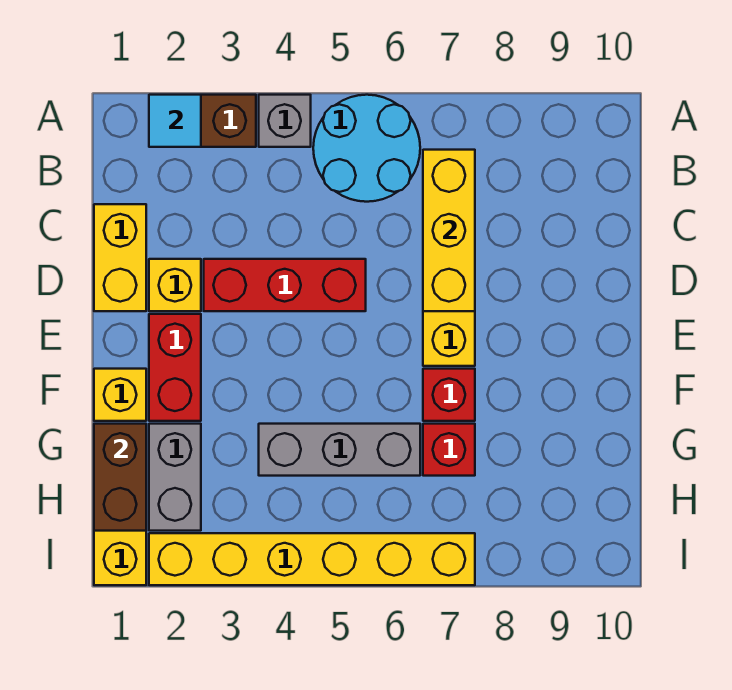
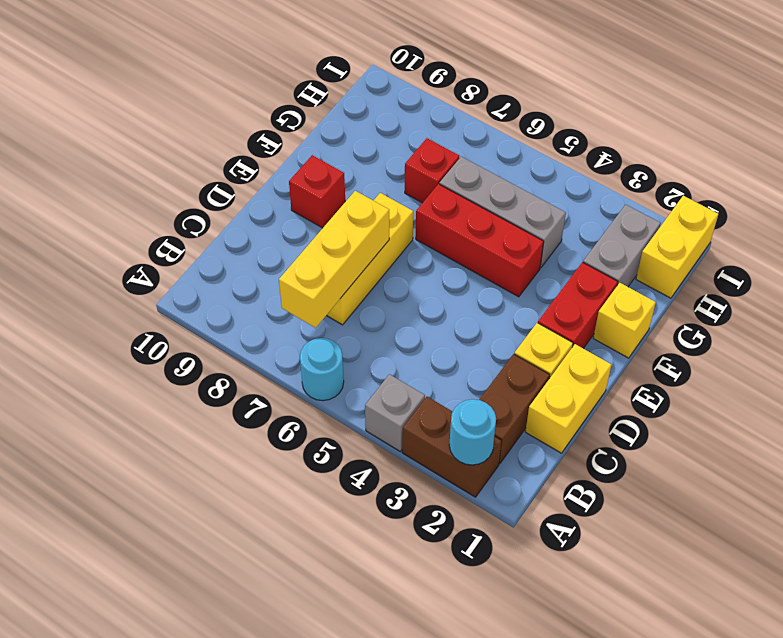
cyan tile A2 level 2 -> cyan round brick A2 level 2
cyan round brick A5:B6 level 1 -> cyan round brick A6 level 1
red brick D3:D5 level 1 -> red brick F4:F6 level 1
red brick F7 level 1 -> red brick E9 level 1
brown brick G1:H1 level 2 -> brown brick B2:C2 level 1
yellow brick I2:I7 level 1 -> none

